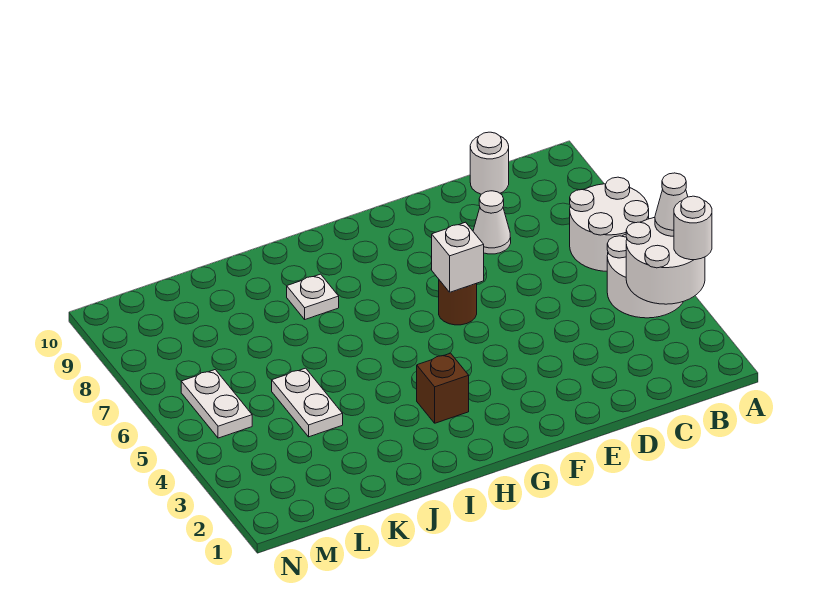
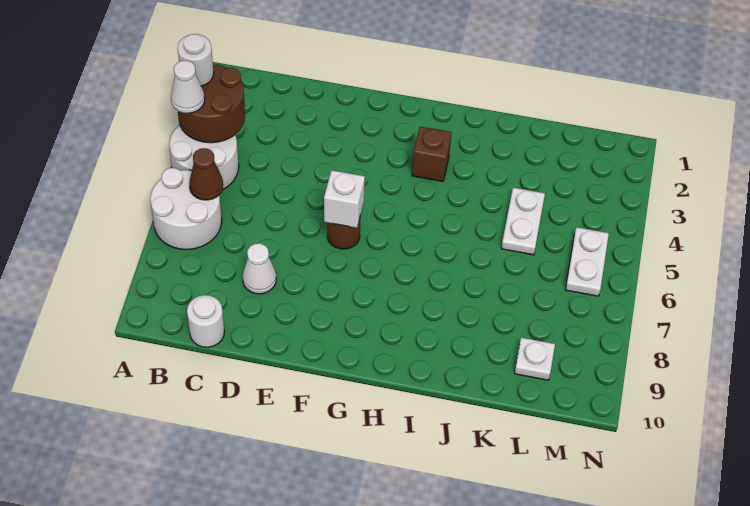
white round brick A3:B4 level 2 -> brown round brick A3:B4 level 2
none -> brown cone B6 level 2
white plate I8 level 1 -> white plate L9 level 1

